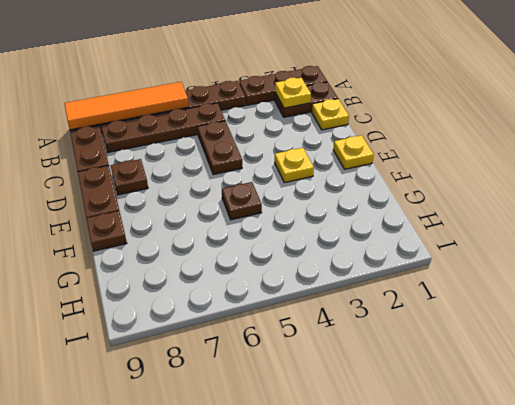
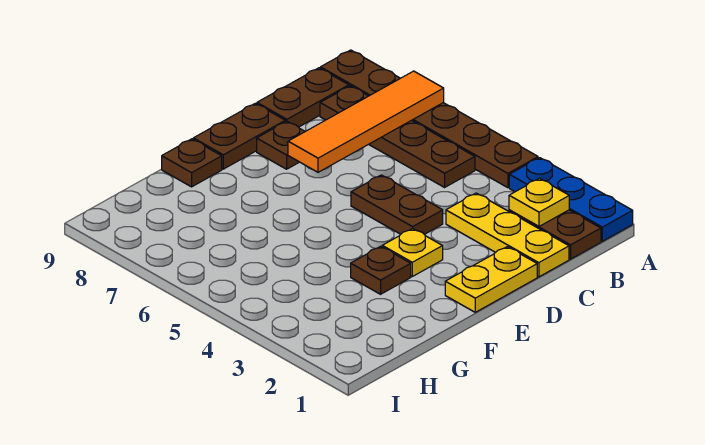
brown plate A1:A3 level 1 -> blue plate A1:A3 level 1
orange tile A6:A9 level 2 -> orange tile A7:D7 level 2
yellow plate C1 level 1 -> yellow plate C1:C3 level 1
brown plate C5:D5 level 1 -> brown plate D4:D5 level 1
yellow plate E1 level 1 -> yellow plate D1:E1 level 1
brown plate F5 level 1 -> brown plate F3 level 1

